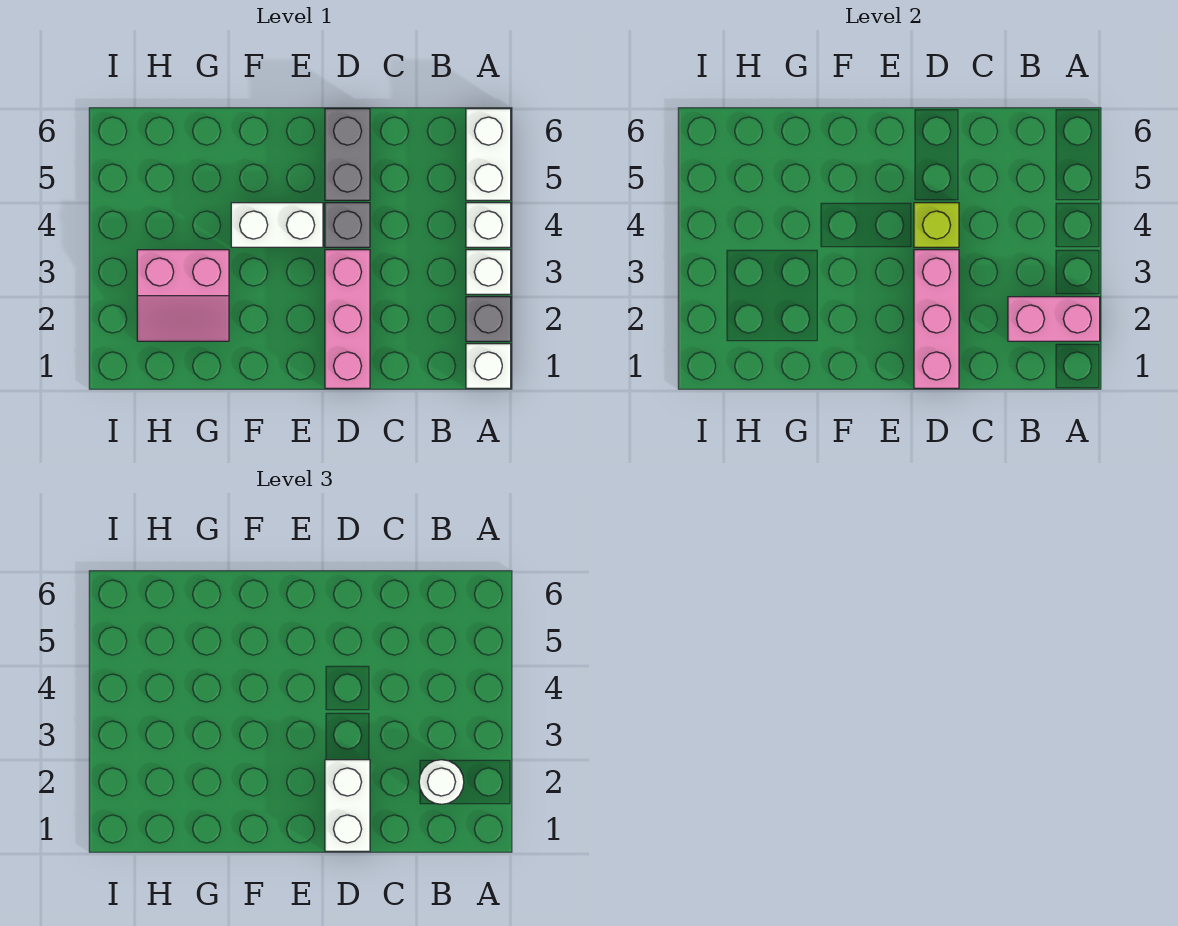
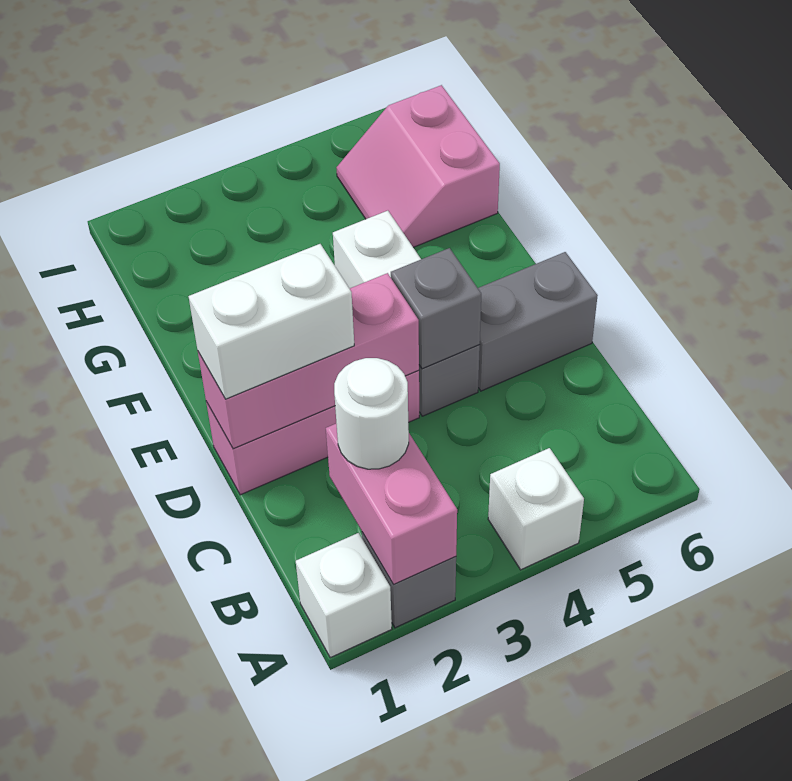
white brick A3 level 1 -> none
white brick A5:A6 level 1 -> none
lime brick D4 level 2 -> grey brick D4 level 2
pink slope G2:H3 level 1 top 3 -> pink slope G5:H6 level 1 top 6

